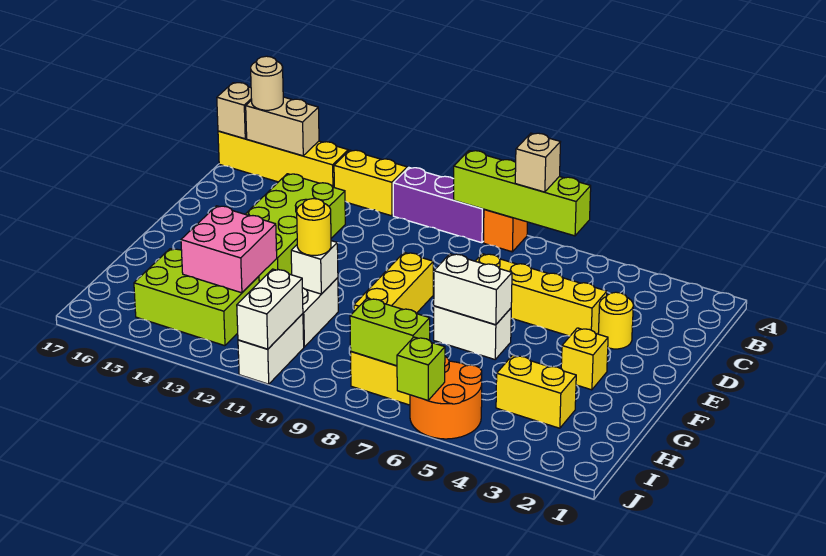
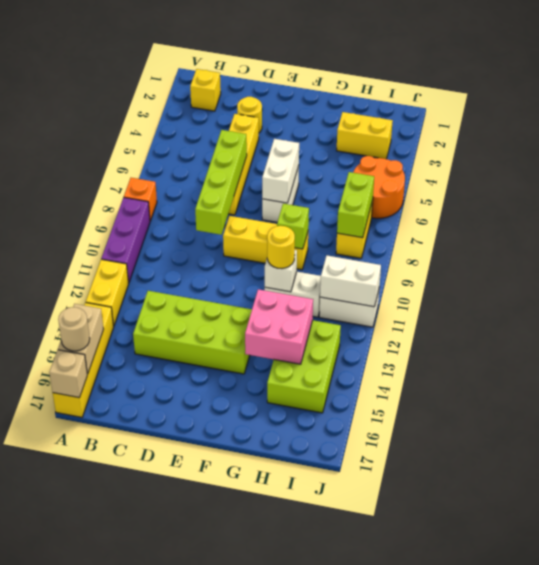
lime brick A6:A9 level 2 -> lime brick D6:D9 level 2
tan brick A7 level 3 -> none
yellow brick F3 level 1 -> yellow brick B2 level 1
yellow brick H3:H4 level 1 -> yellow brick H3:I3 level 1
lime brick J6 level 2 -> lime brick G9 level 2

